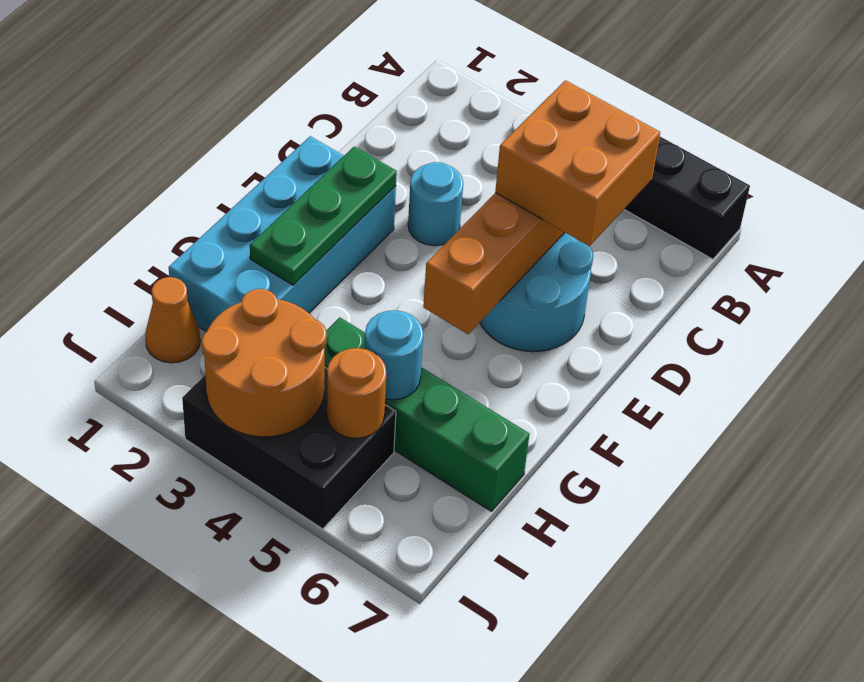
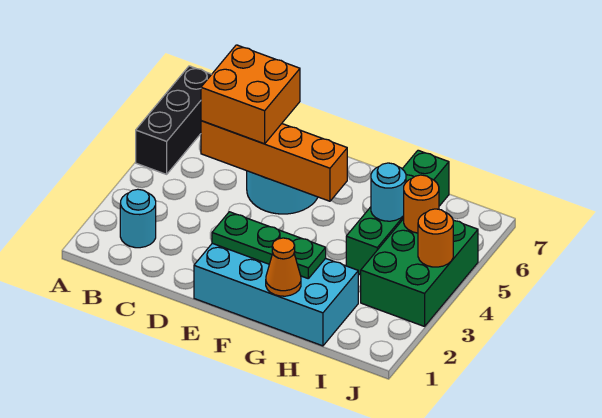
cyan round brick D3 level 1 -> cyan round brick B2 level 1
orange cone I1 level 1 -> orange cone G1 level 2
black brick I3:J5 level 1 -> green brick I3:J5 level 1
orange round brick I3:J4 level 2 -> orange round brick J4 level 2

